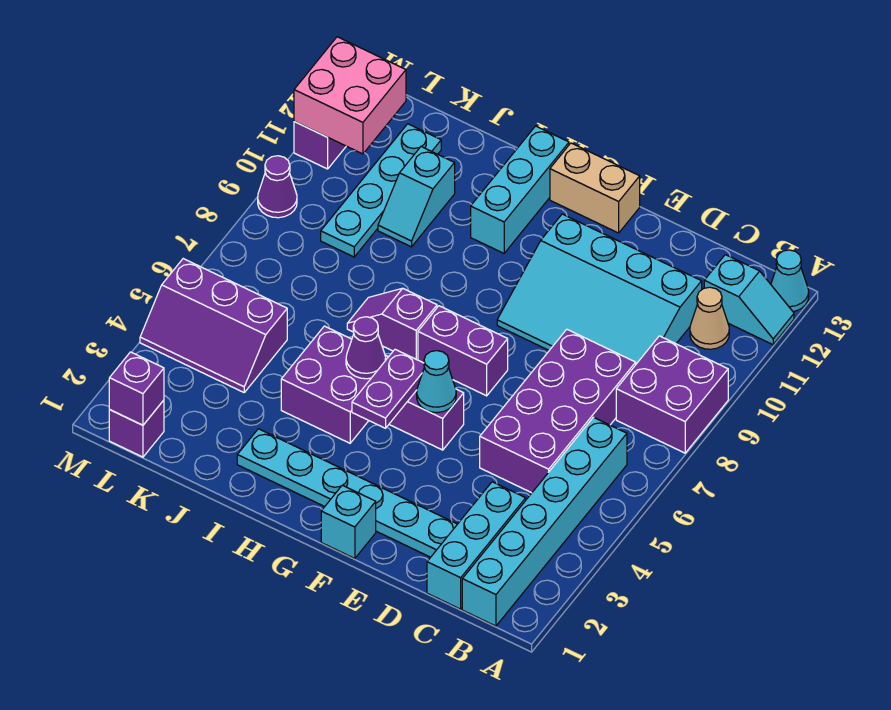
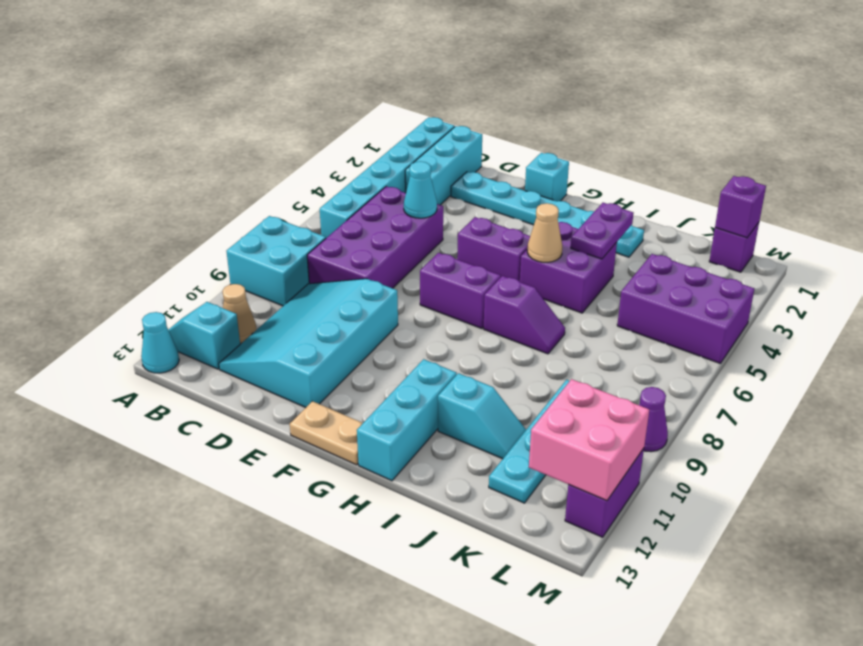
purple brick A8:B9 level 1 -> cyan brick A8:B9 level 1
cyan slope C9:F11 level 1 top 11 -> cyan slope C9:E12 level 1 top E
cyan cone F5 level 2 -> cyan cone D5 level 2
tan brick F13:G13 level 1 -> tan plate F13:G13 level 1
purple plate G4:G5 level 2 -> purple plate I3:I4 level 2
purple cone H5 level 2 -> tan cone H5 level 2
cyan slope J10:J11 level 1 top 11 -> cyan slope I11:J11 level 1 top I
purple slope K4:M5 level 1 top 5 -> purple brick K4:M5 level 1

